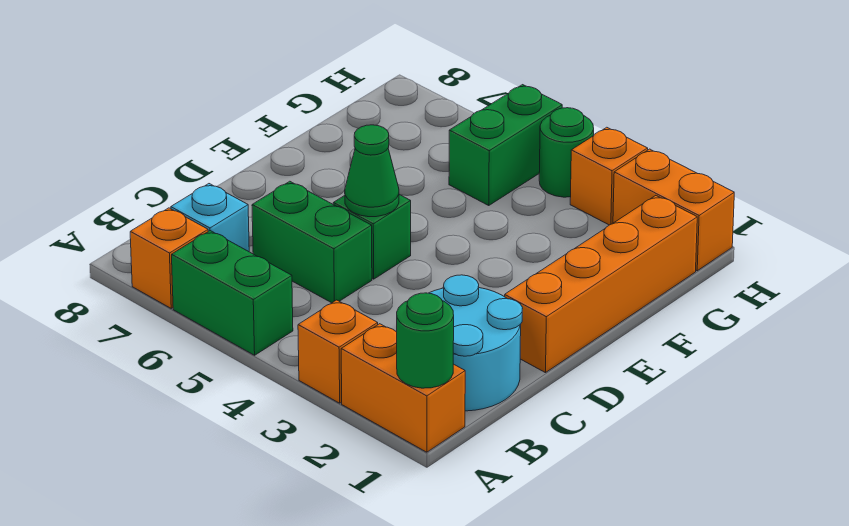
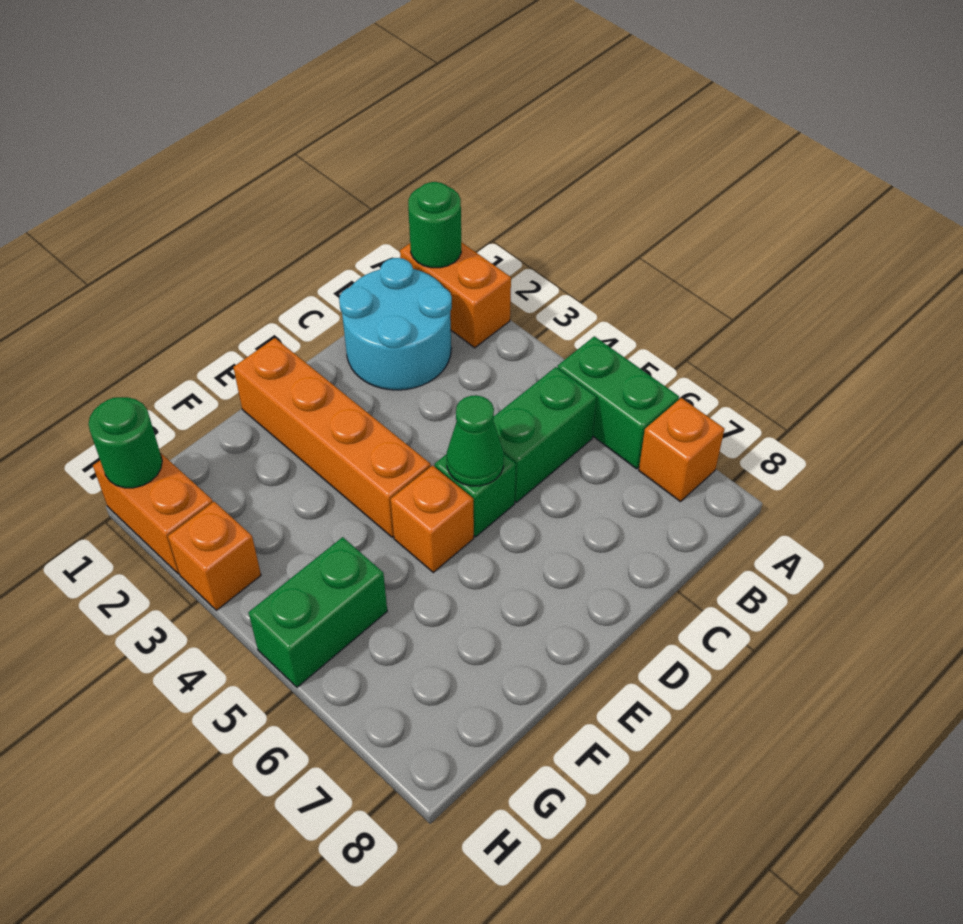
orange brick A3 level 1 -> orange brick E5 level 1
cyan brick B7 level 1 -> none
green brick C5:C6 level 1 -> green brick B5:C5 level 1
orange brick D1:G1 level 1 -> orange brick E1:E4 level 1
green round brick H4 level 1 -> green round brick H1 level 2

